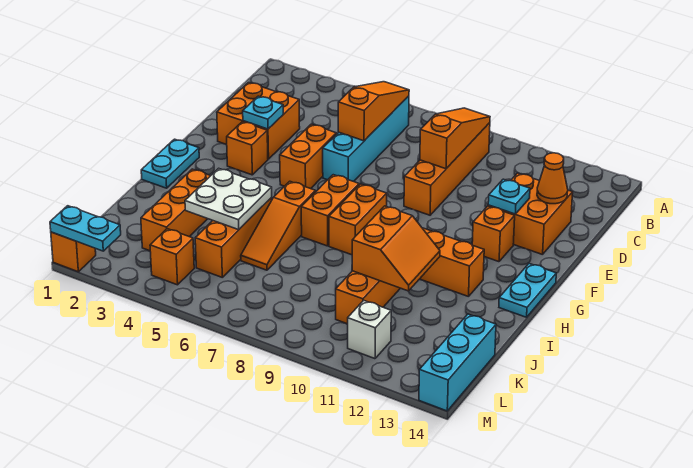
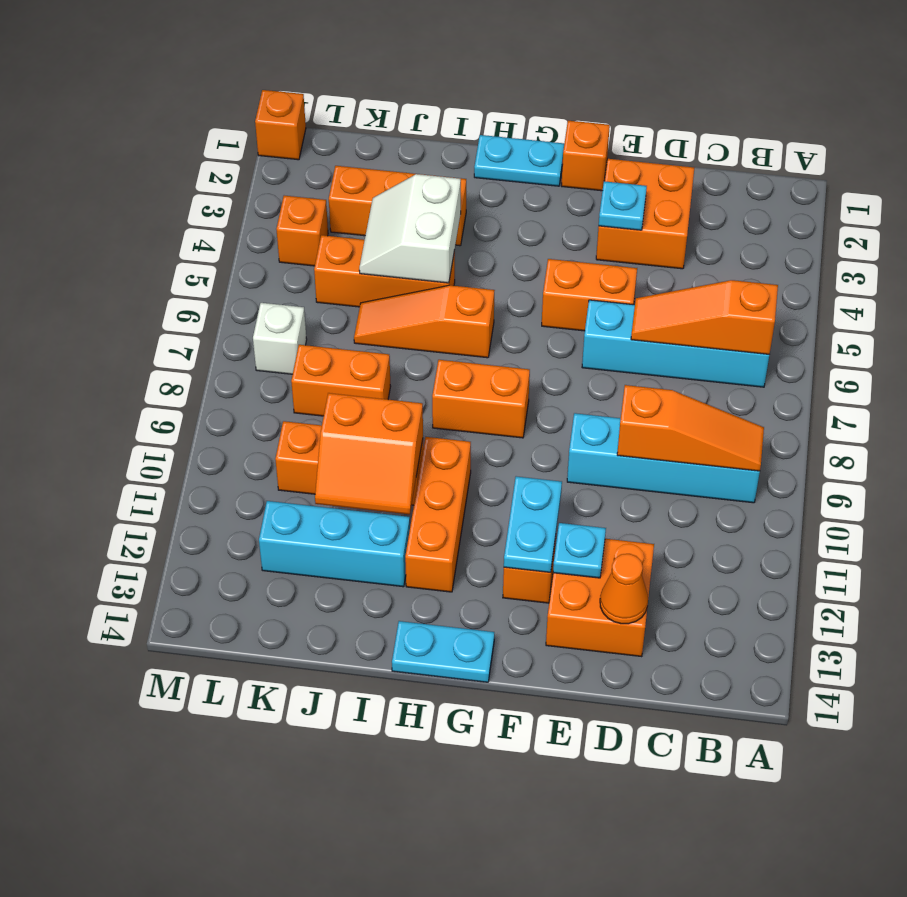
orange slope B6:D6 level 2 top D -> orange slope B6:D6 level 2 top B
orange brick B9:E9 level 1 -> cyan brick B9:E9 level 1
orange brick F3 level 1 -> orange brick F1 level 1
orange brick G7:H7 level 1 -> orange brick J8:K8 level 1
white plate I4:J5 level 2 -> white slope I4:J5 level 2 top I
cyan brick K14:M14 level 1 -> cyan brick I12:K12 level 1
white brick L11 level 1 -> white brick L7 level 1
cyan plate M1:M2 level 2 -> cyan plate F11:F12 level 2

